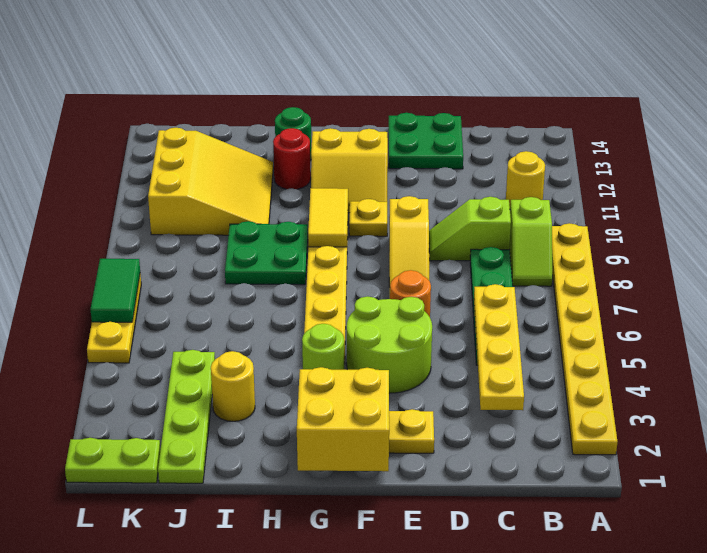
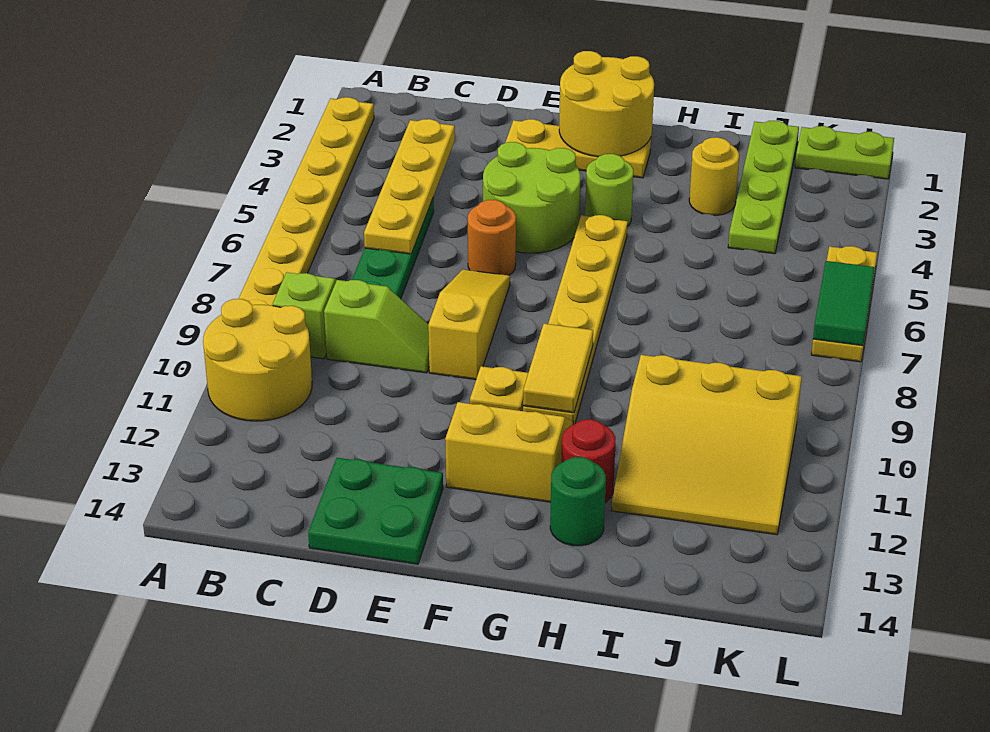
yellow round brick B11 level 1 -> yellow round brick A10:B11 level 1
yellow brick F1:G2 level 2 -> yellow round brick F1:G2 level 2
green plate H8:I9 level 1 -> none
yellow slope I10:K12 level 1 top K -> yellow slope I10:K12 level 1 top 10

